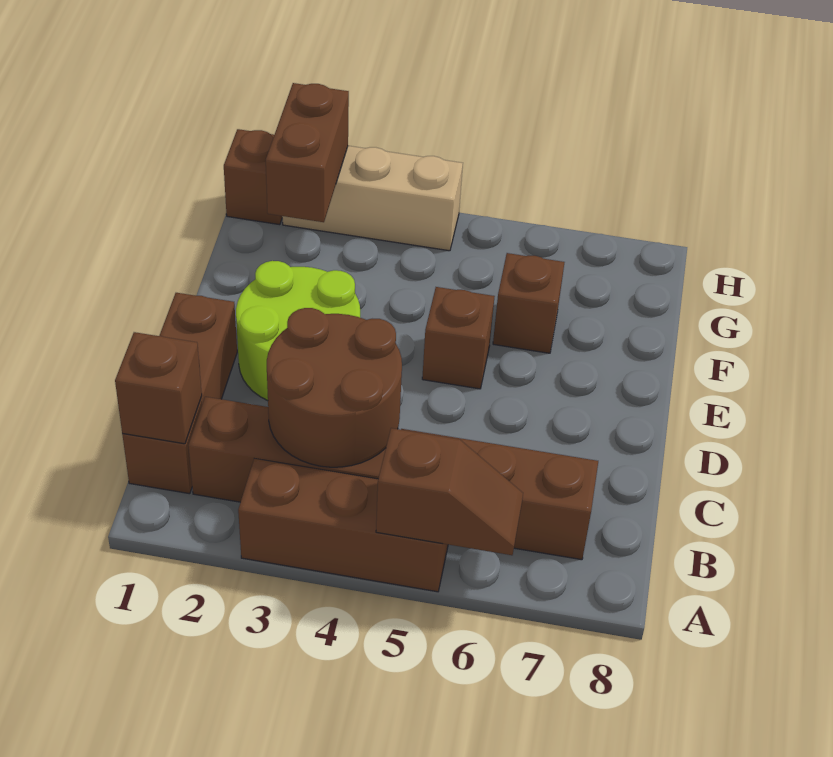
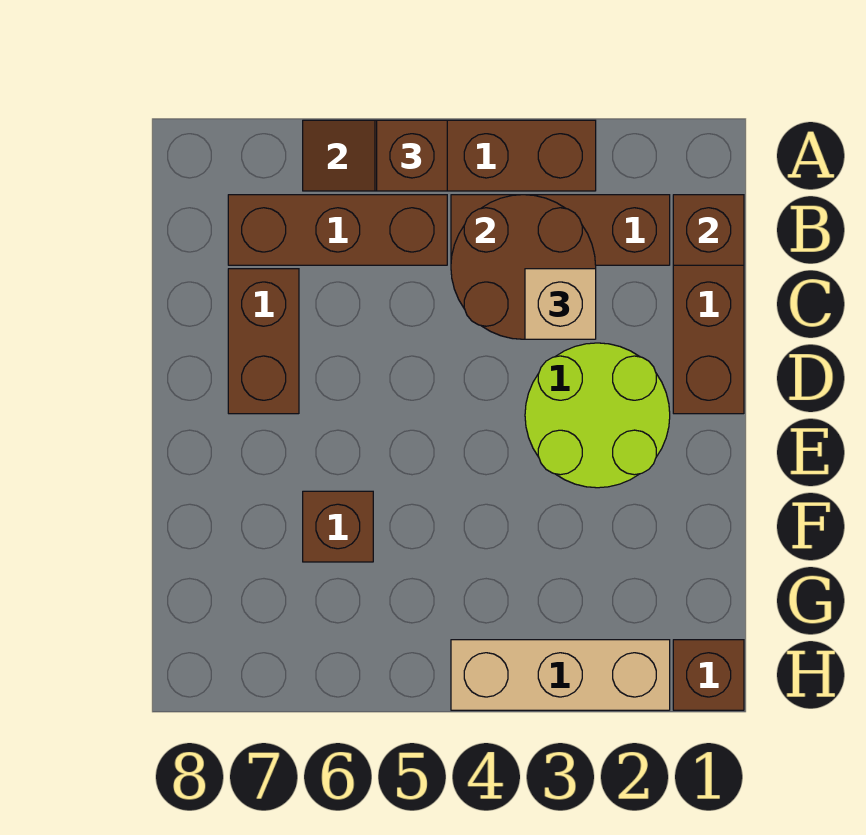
none -> tan brick C3 level 3
brown brick E5 level 1 -> brown brick A5 level 3
brown brick G2:H2 level 2 -> brown brick C7:D7 level 1

